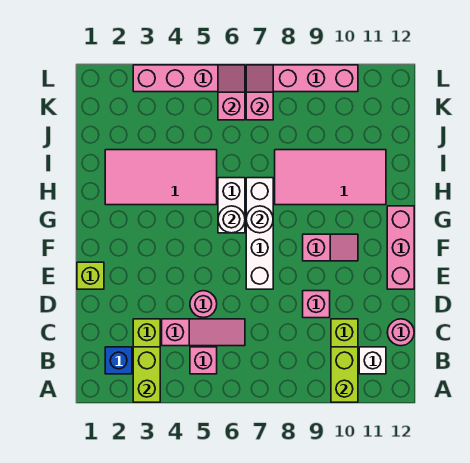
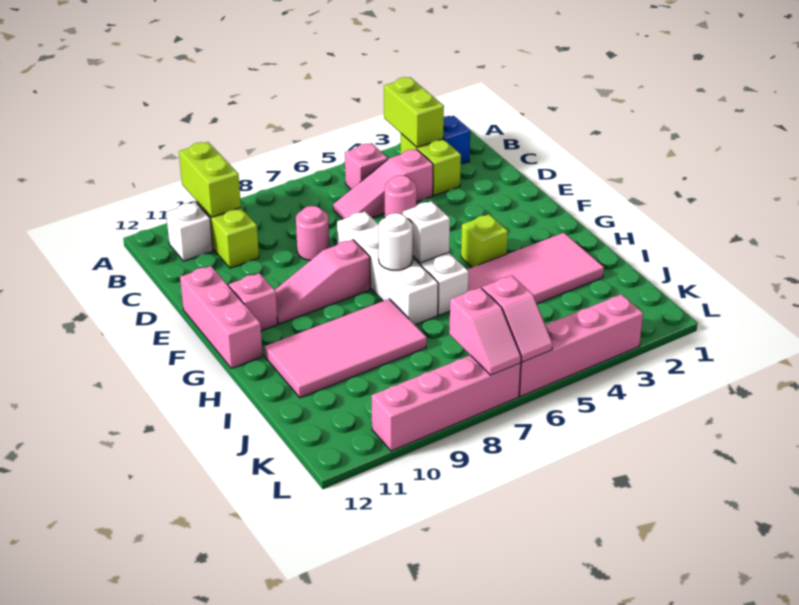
pink round brick C12 level 1 -> pink round brick D8 level 1
pink brick D9 level 1 -> pink brick F11 level 1
lime brick E1 level 1 -> lime brick G4 level 1
pink slope F9:F10 level 1 top 9 -> pink slope F8:F10 level 1 top 8
white round brick G6 level 2 -> white brick G6 level 2

